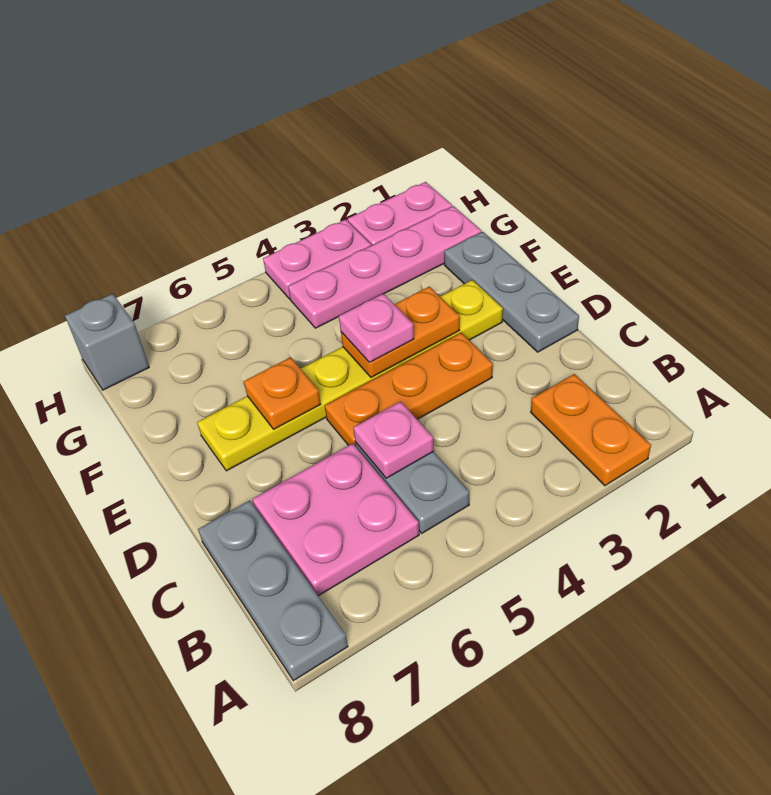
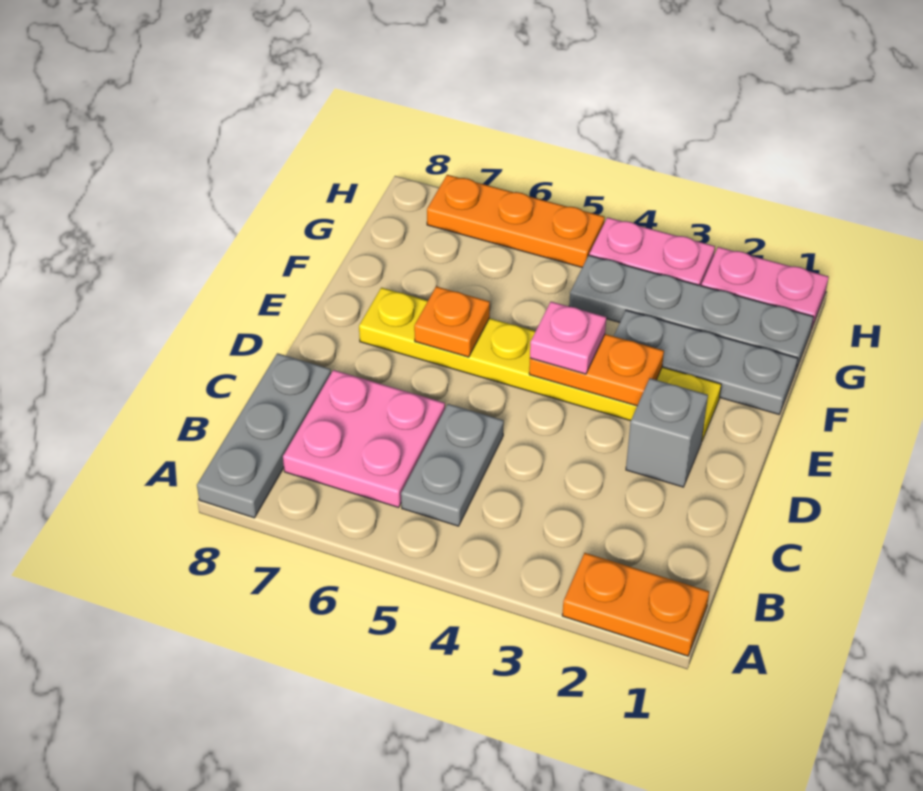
orange plate A2:B2 level 1 -> orange plate A1:A2 level 1
pink plate C5 level 2 -> none
grey plate D1:F1 level 1 -> grey plate F1:F3 level 1
orange plate D3:D5 level 1 -> orange plate H5:H7 level 1
pink plate G1:G4 level 1 -> grey plate G1:G4 level 1
grey brick H8 level 1 -> grey brick D2 level 1

